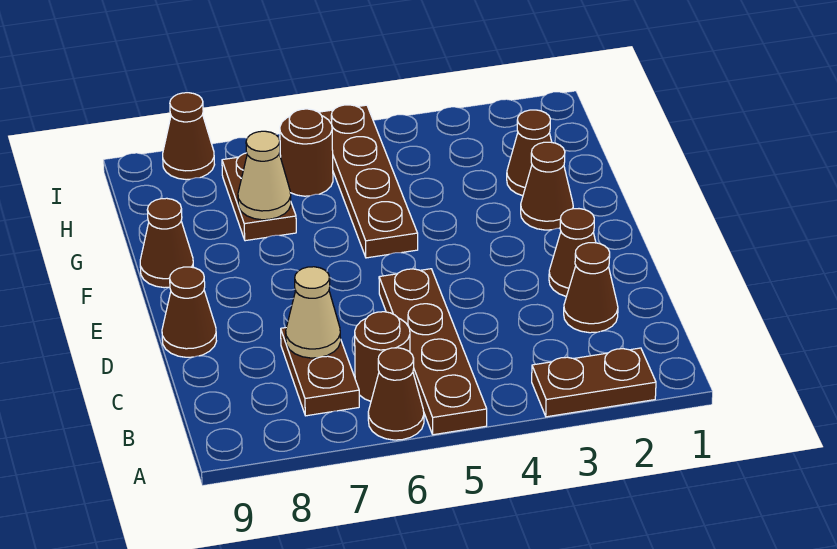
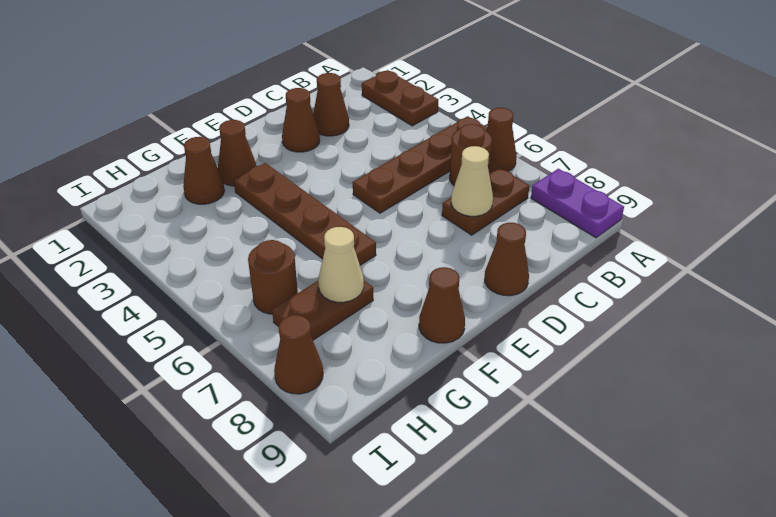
none -> purple plate A8:A9 level 1
brown plate F5:I5 level 1 -> brown plate F3:F6 level 1

